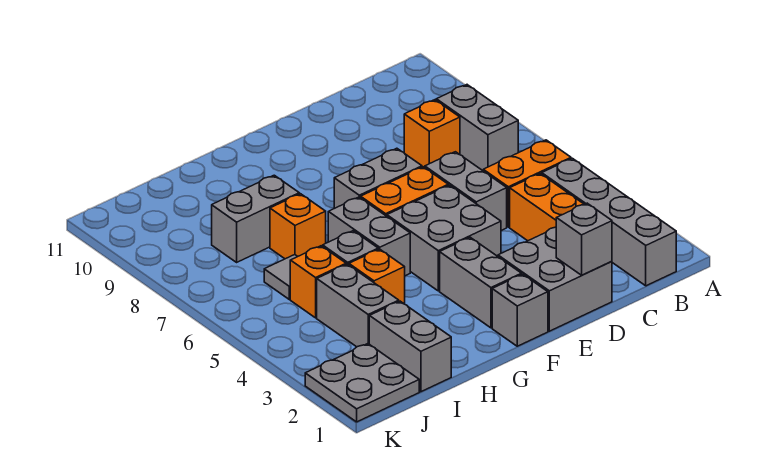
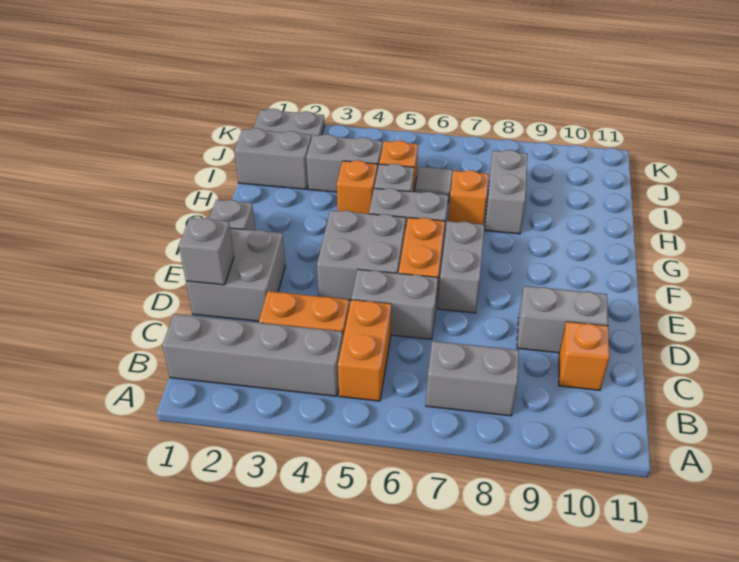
orange brick C8 level 1 -> orange brick C10 level 1
grey brick F2:F3 level 1 -> grey brick D9:D10 level 1

